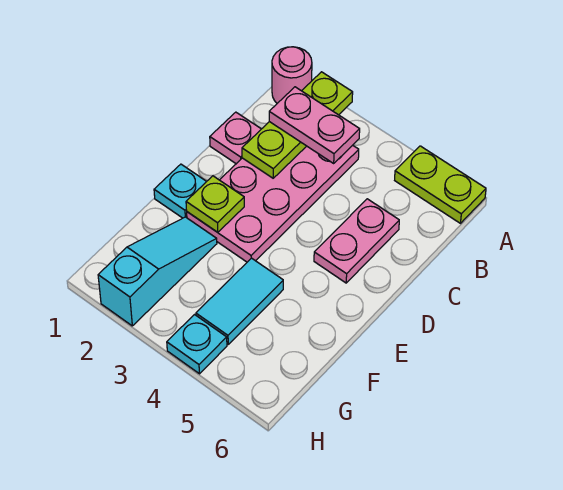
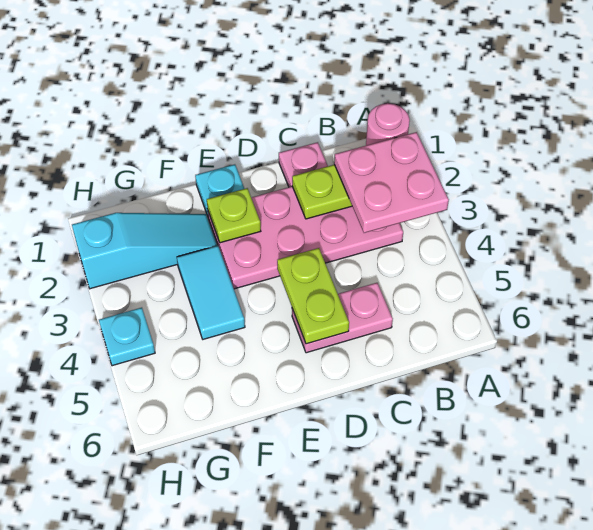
lime plate A5:A6 level 1 -> lime plate D4:D5 level 2
pink plate B2:B3 level 3 -> pink plate A2:B3 level 3
cyan tile F4:G4 level 1 -> cyan tile F3:F4 level 1

